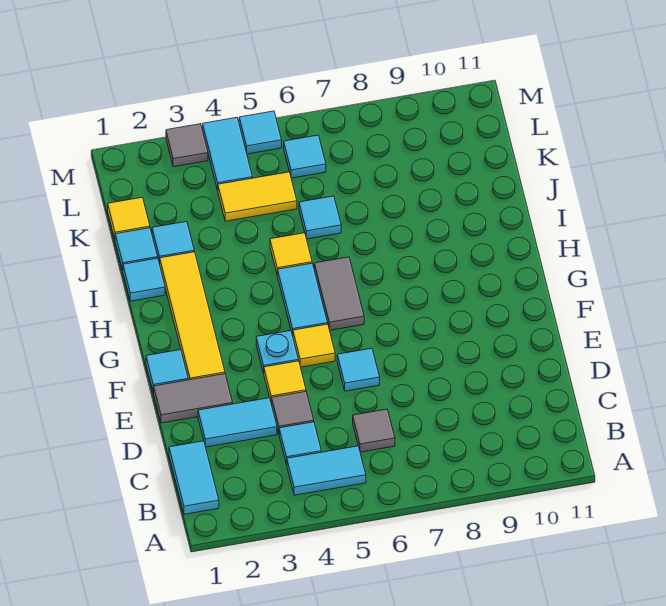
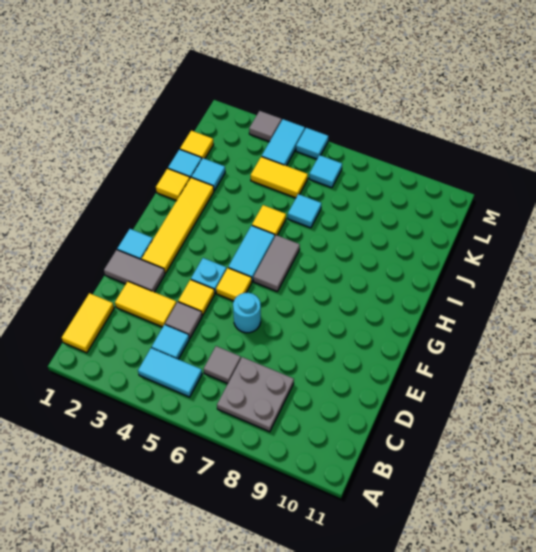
cyan tile B1:C1 level 1 -> yellow tile B1:C1 level 1
none -> grey plate B7:C8 level 1
cyan tile D2:D3 level 1 -> yellow tile D2:D3 level 1
cyan tile E6 level 1 -> cyan round brick E6 level 1
cyan tile I1 level 1 -> yellow tile I1 level 1

